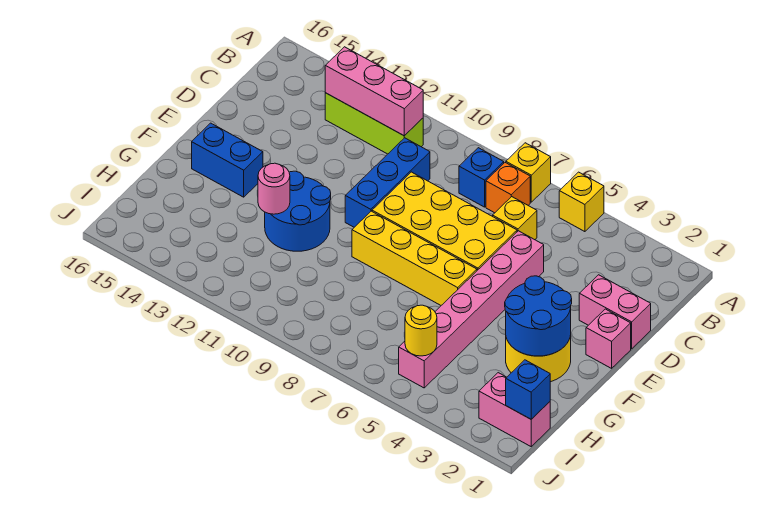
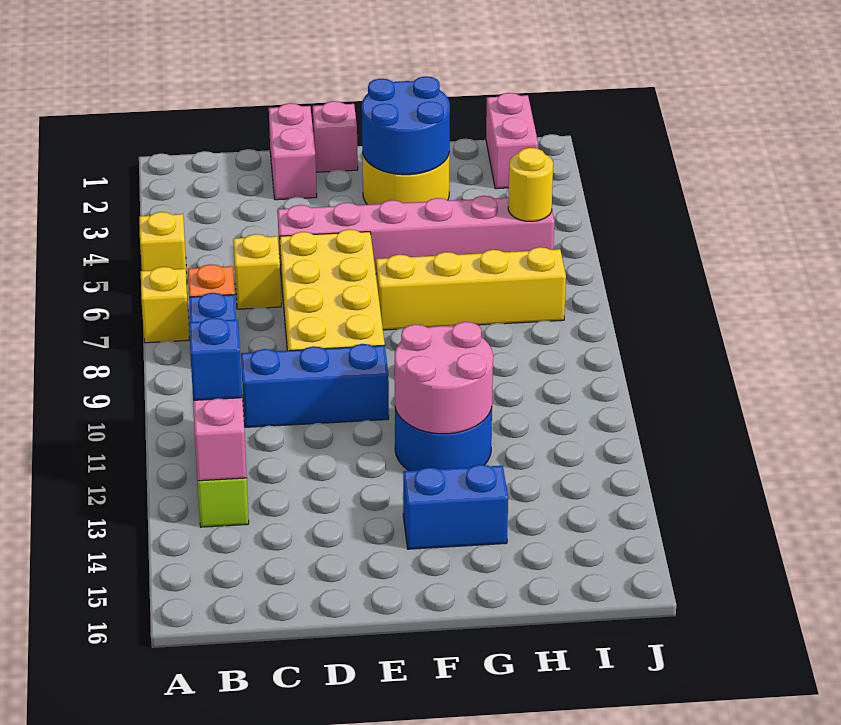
yellow brick F6:F9 level 1 -> yellow brick F7:I7 level 1
blue brick F14:F15 level 1 -> blue brick F14:G14 level 1
pink round brick G12 level 2 -> pink round brick F11:G12 level 2
blue brick I1 level 2 -> blue brick B12 level 3

